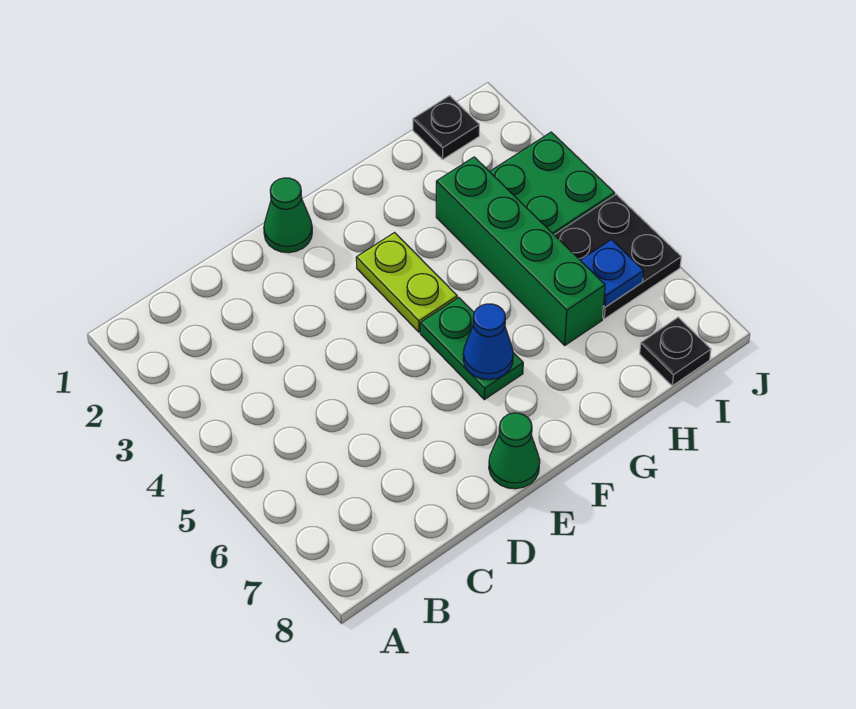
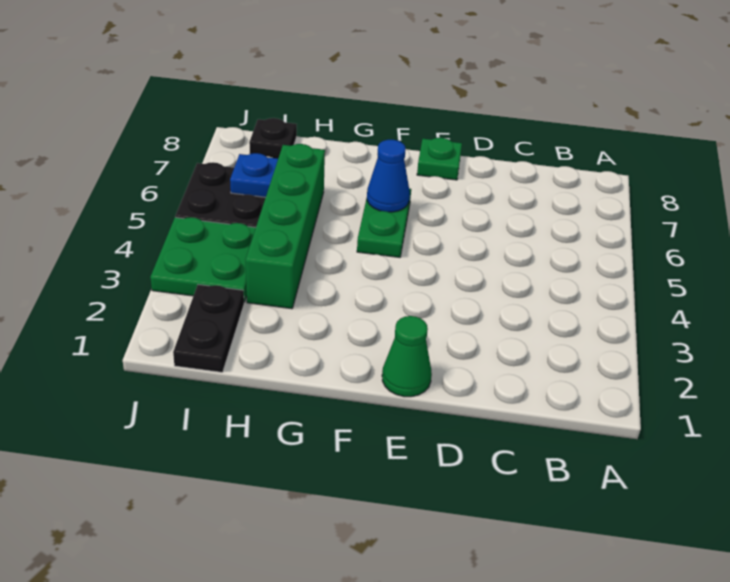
green cone E8 level 1 -> green plate E8 level 1
lime plate F3:F4 level 1 -> none
black plate I1 level 1 -> black plate I1:I2 level 1

